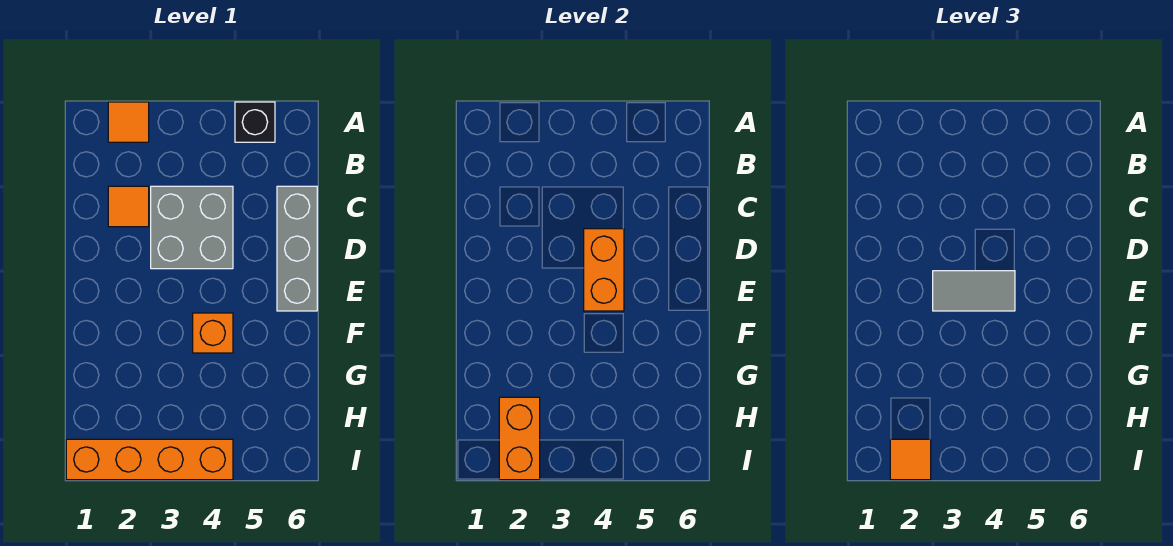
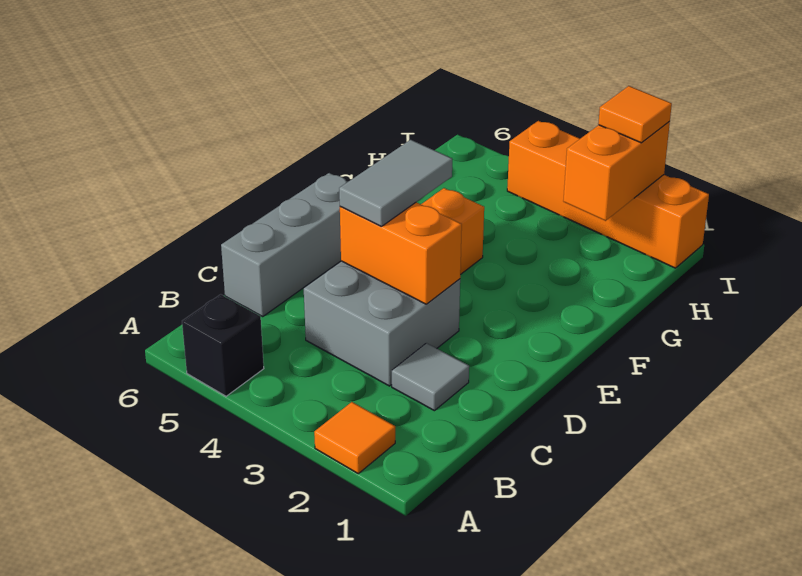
orange tile C2 level 1 -> grey tile C2 level 1
orange brick D4:E4 level 2 -> orange brick D3:D4 level 2
grey tile E3:E4 level 3 -> grey tile D4:E4 level 3

